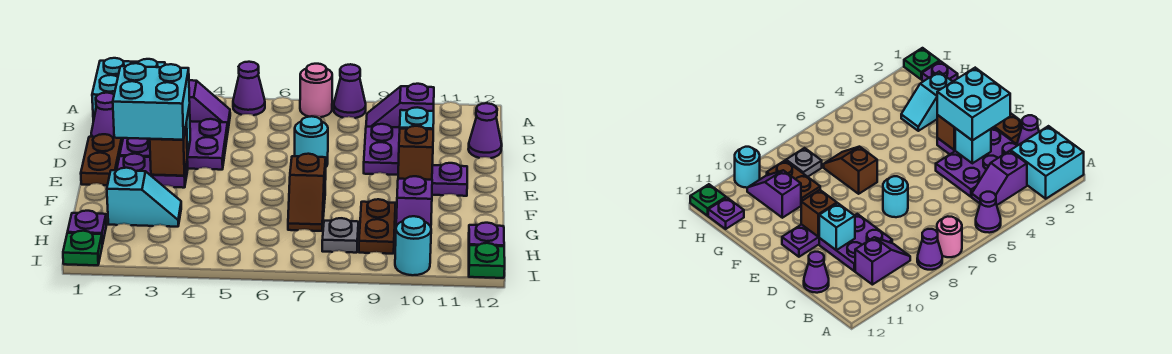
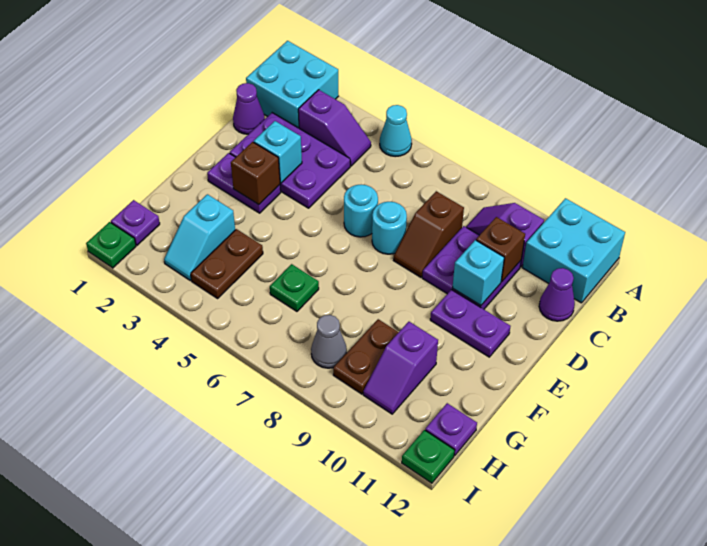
purple cone A5 level 1 -> cyan cone A5 level 1
pink round brick A7 level 1 -> none
purple cone A8 level 1 -> none
brown plate D1:E1 level 1 -> brown plate G4:H4 level 1
cyan brick D2:E3 level 3 -> cyan brick A11:B12 level 1
brown brick E10 level 2 -> brown brick C10 level 2
brown slope F7:G7 level 1 top F -> brown slope C8:D8 level 1 top C
cyan slope G2:G3 level 1 top 2 -> cyan slope G3:H3 level 1 top G
none -> green plate G6 level 1
grey plate H8 level 1 -> grey cone H8 level 1
cyan round brick I10 level 1 -> cyan round brick D6 level 1

